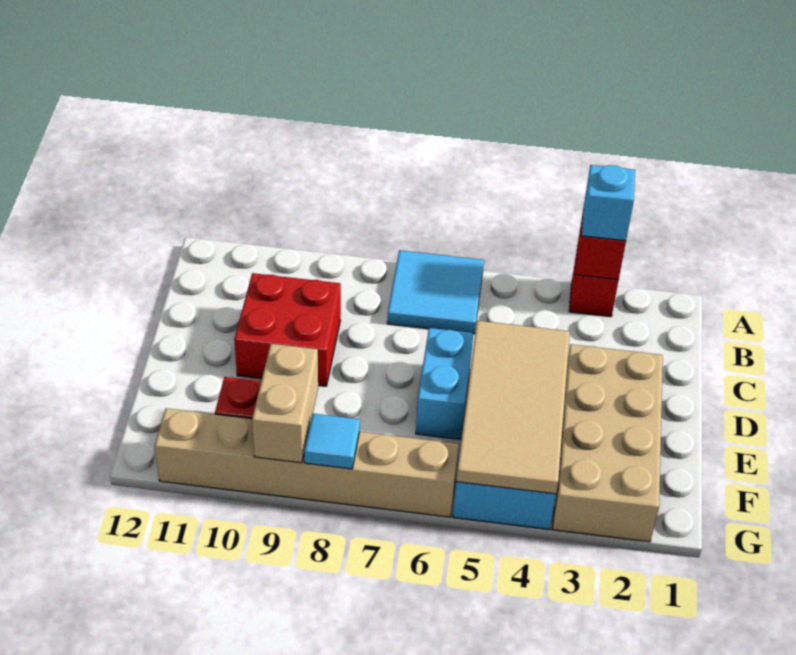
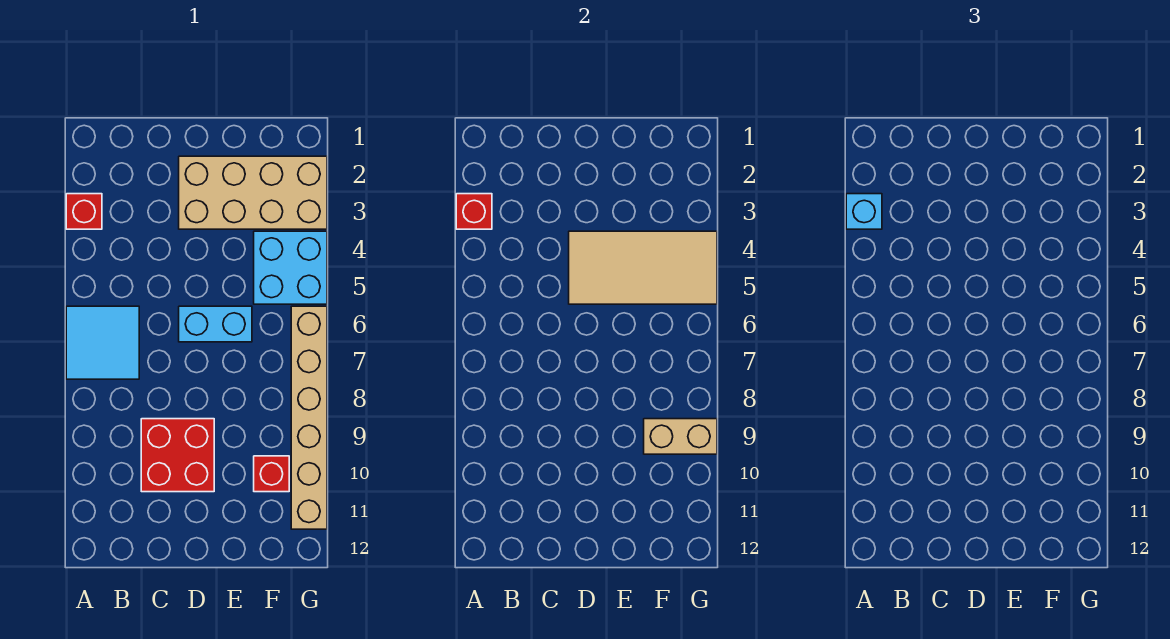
cyan tile G8 level 2 -> none

